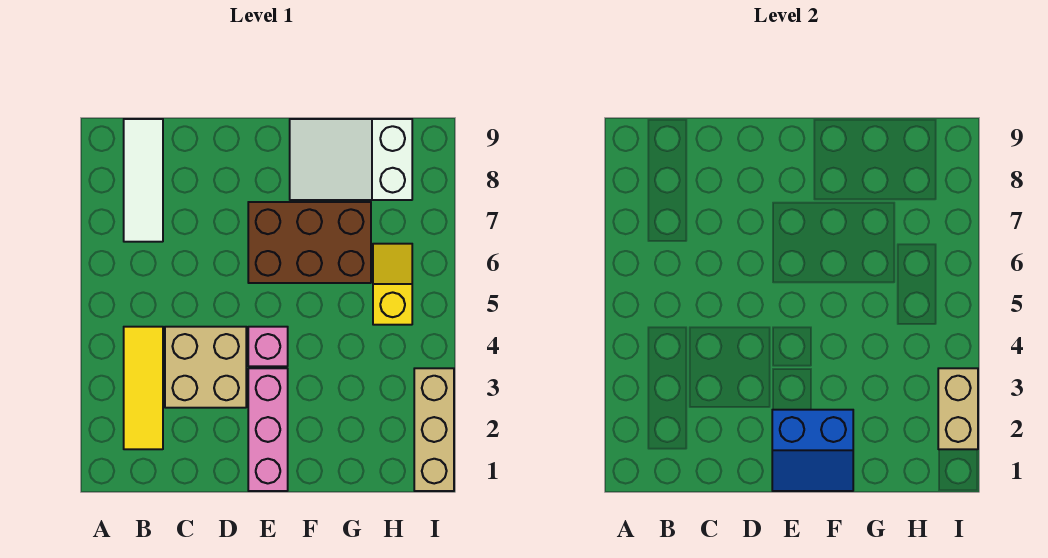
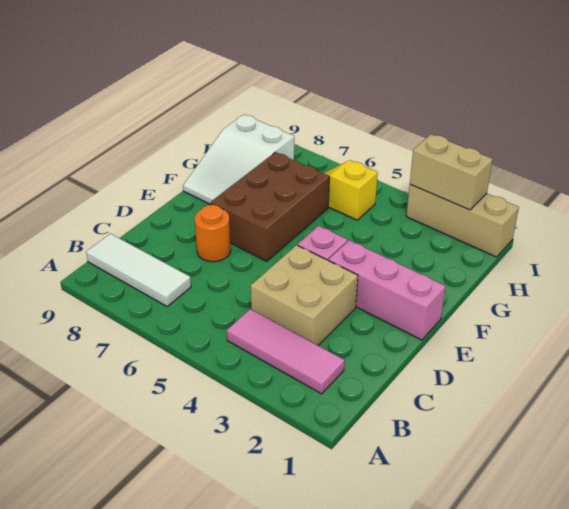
yellow tile B2:B4 level 1 -> pink tile B2:B4 level 1
none -> orange round brick D7 level 1
blue slope E1:F2 level 2 top 2 -> none

